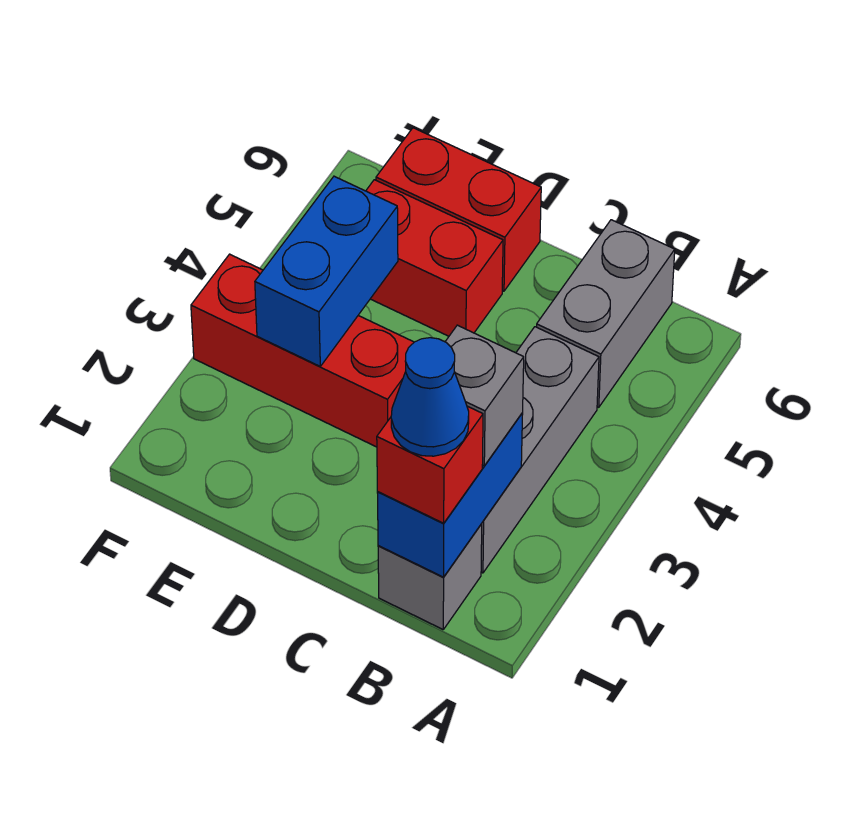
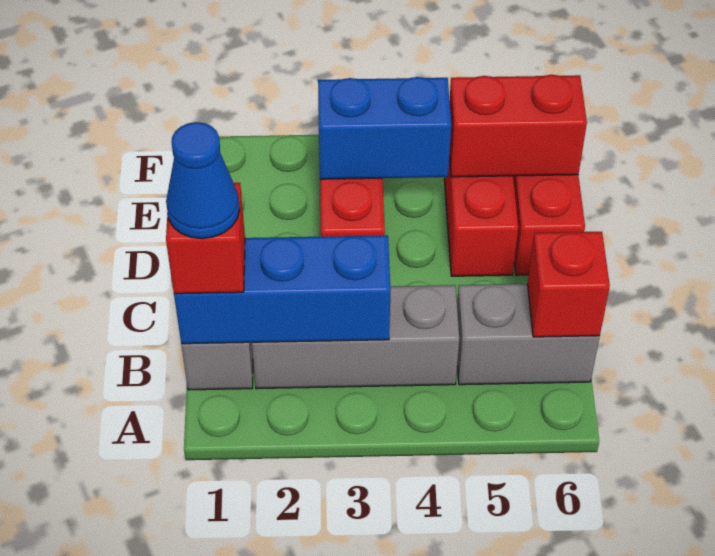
blue brick B1:B2 level 2 -> blue brick B1:B3 level 2
grey brick B2 level 3 -> none
none -> red brick B6 level 2
none -> red brick E5:E6 level 2

